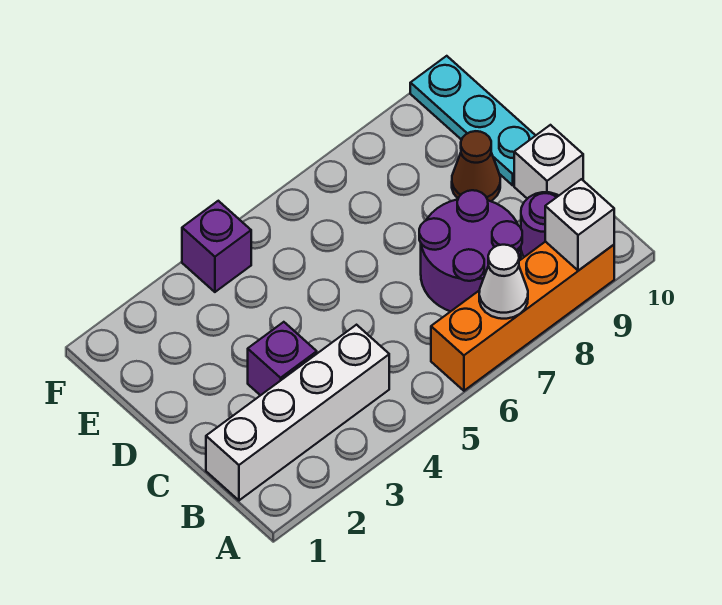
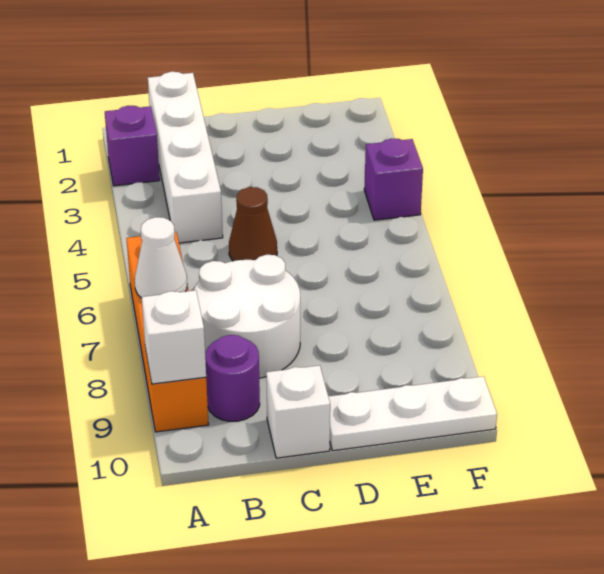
purple round brick B7:C8 level 1 -> white round brick B7:C8 level 1
purple brick C3 level 1 -> purple brick A2 level 1
brown cone D9 level 1 -> brown cone C5 level 1
cyan plate D10:F10 level 1 -> white plate D10:F10 level 1

